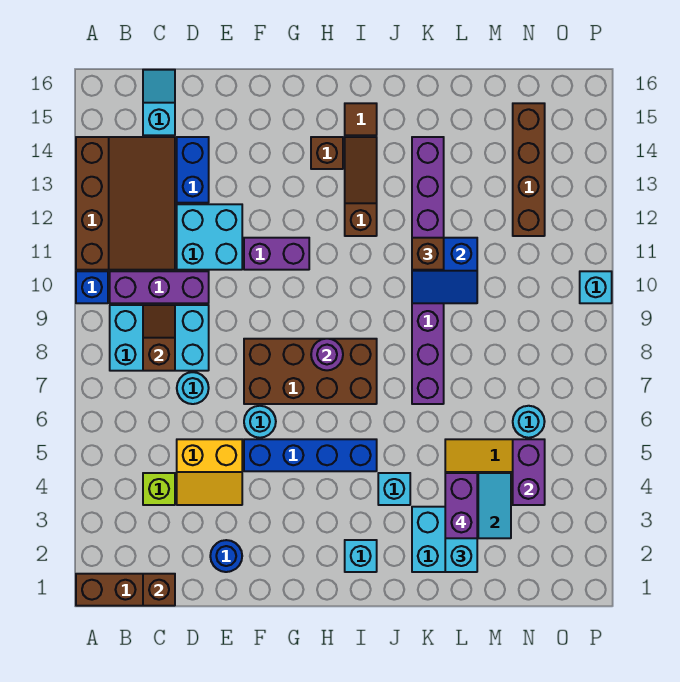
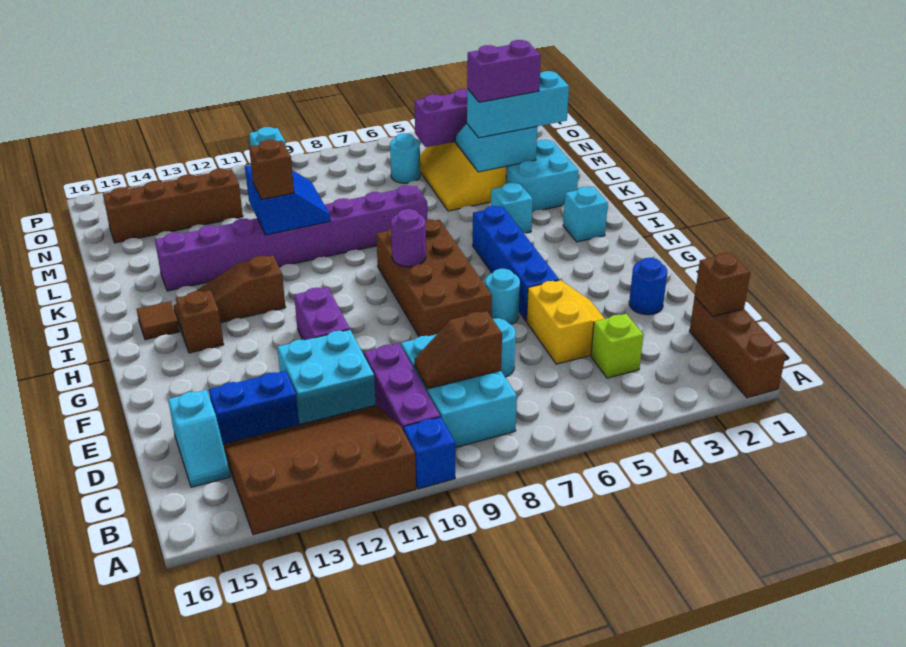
cyan slope C15:C16 level 1 top 15 -> cyan slope C15:D15 level 1 top D

